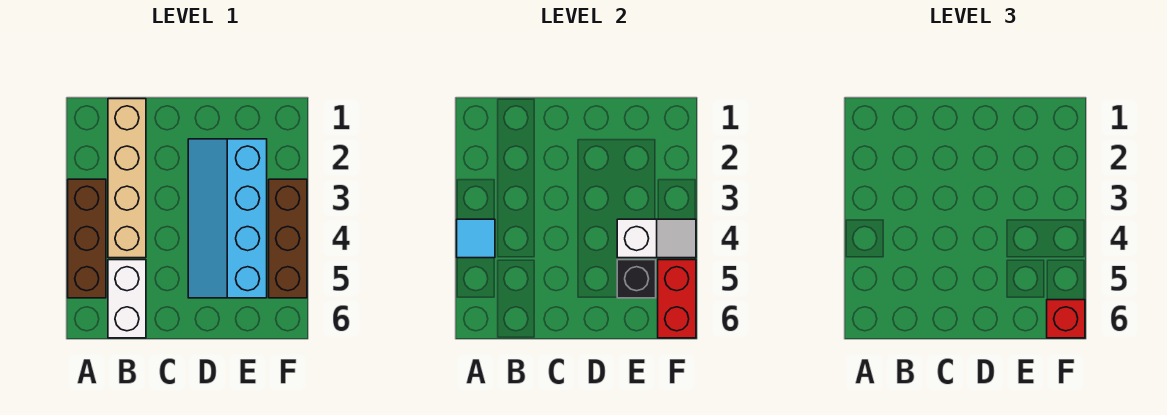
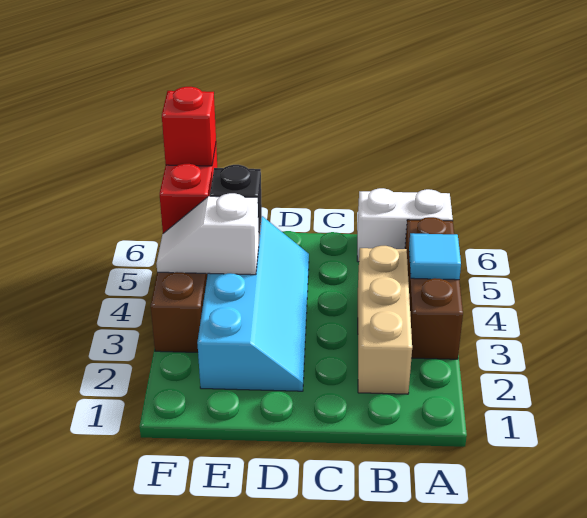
tan brick B1:B4 level 1 -> tan brick B2:B4 level 1
white brick B5:B6 level 1 -> white brick A6:B6 level 1

